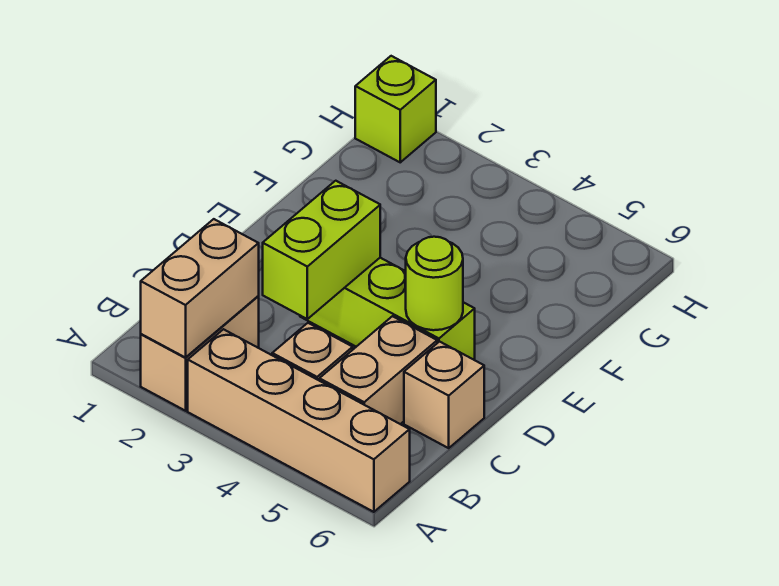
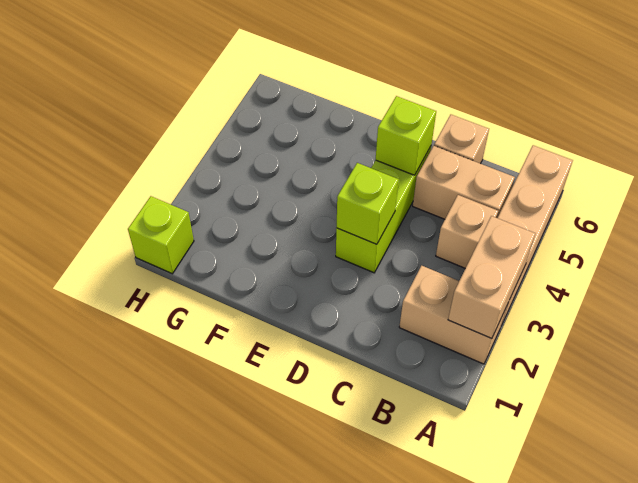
tan brick A2:B2 level 2 -> tan brick A2:A3 level 2
lime brick C3:D3 level 2 -> lime brick D3 level 2
lime round brick D5 level 2 -> lime brick D5 level 2

